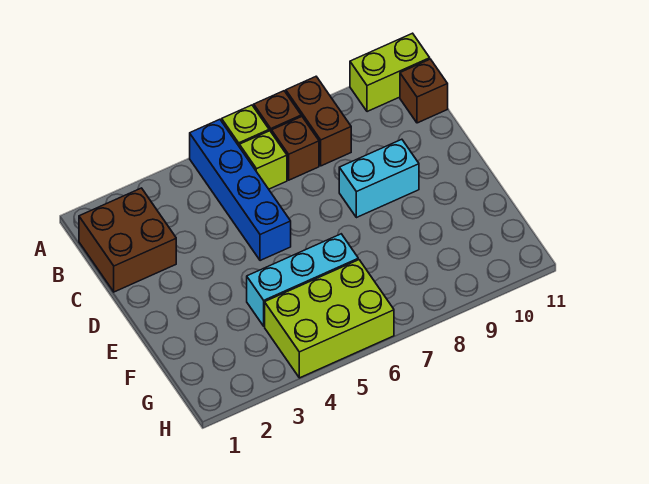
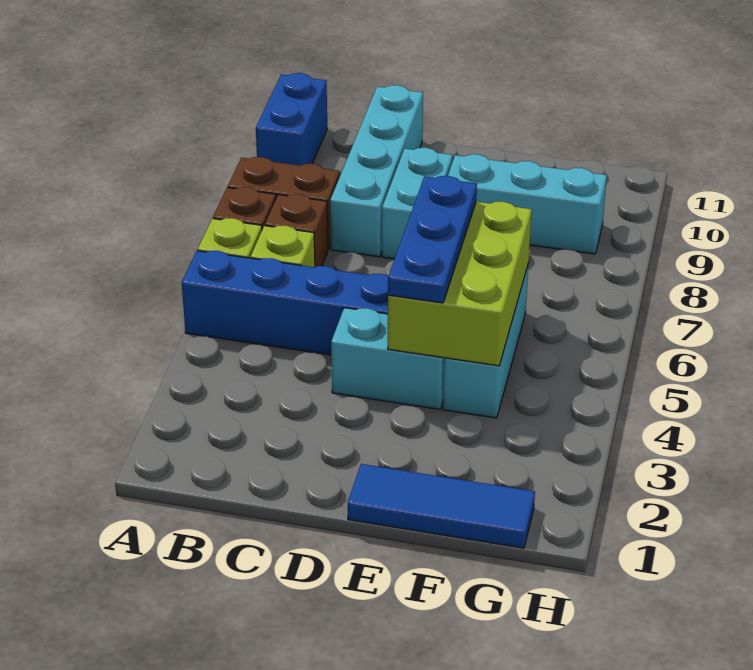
lime brick A10:A11 level 1 -> blue brick A10:A11 level 1
brown brick B1:C2 level 1 -> none
brown brick B11 level 1 -> none
none -> cyan brick C8:C11 level 1
none -> cyan brick D4:E4 level 1
none -> blue tile E1:G1 level 1
none -> blue plate E4:E6 level 3
none -> cyan brick E9:G9 level 1
lime brick G4:H6 level 1 -> lime brick E4:F6 level 2

